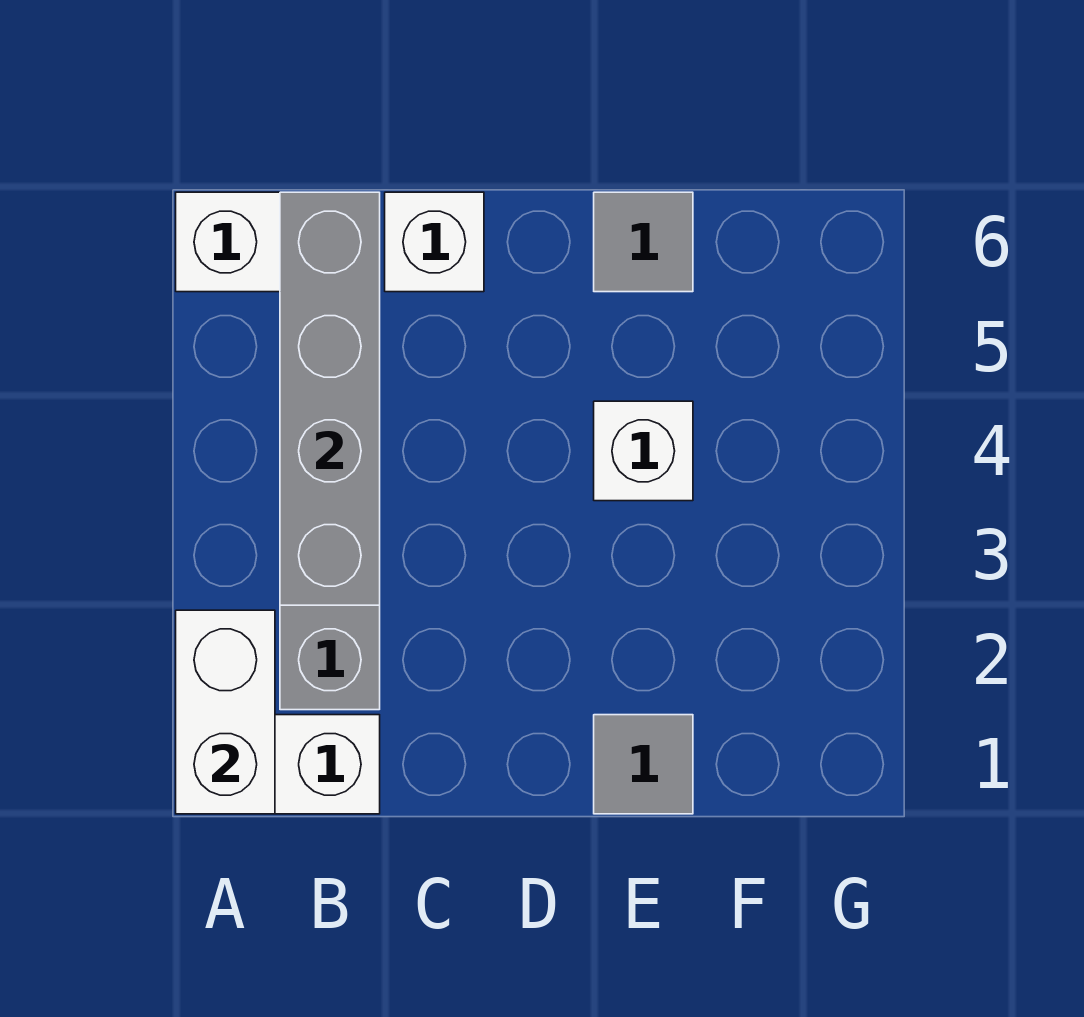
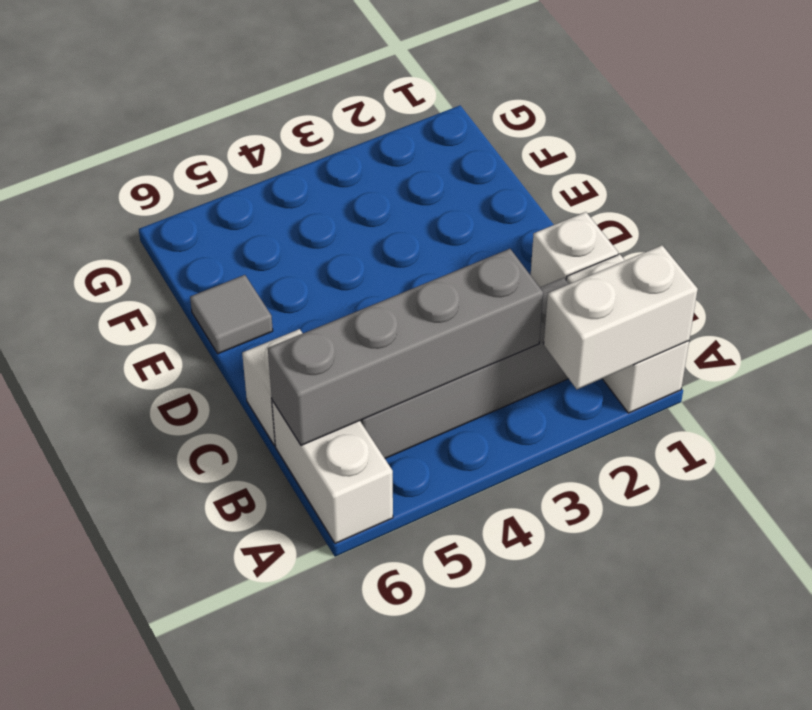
grey tile E1 level 1 -> none
white brick E4 level 1 -> white brick C1 level 1

